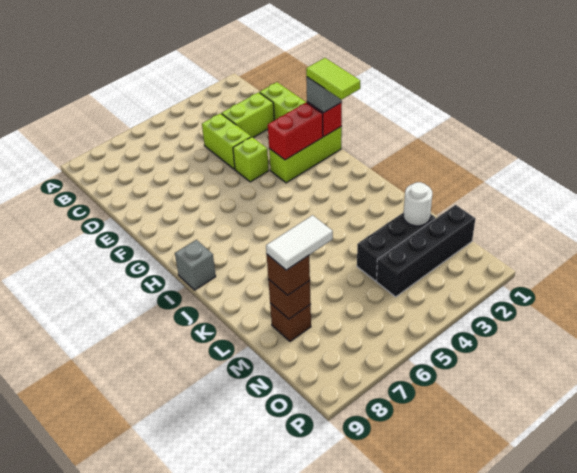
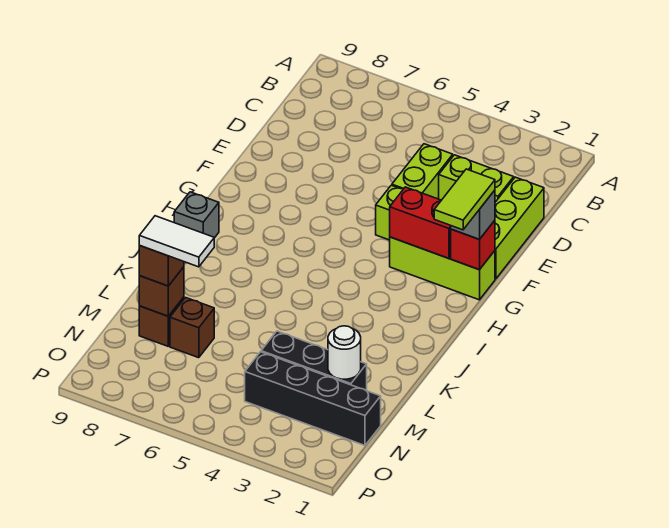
none -> brown brick M7 level 1

